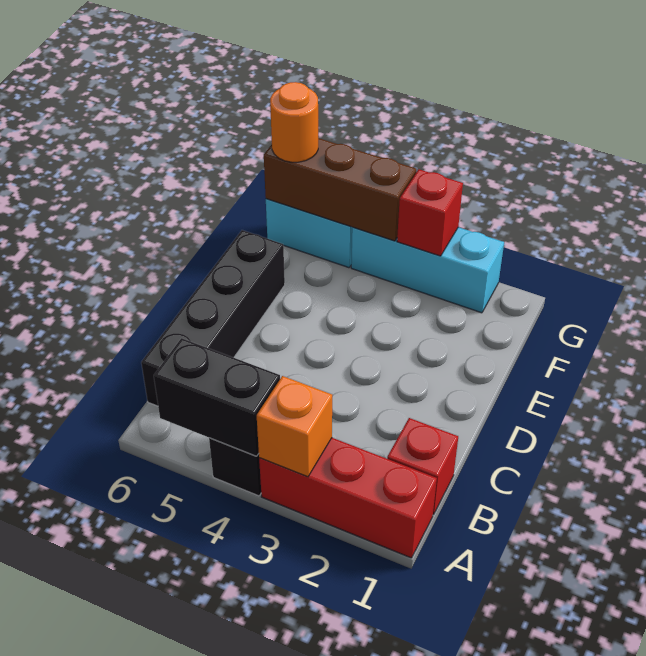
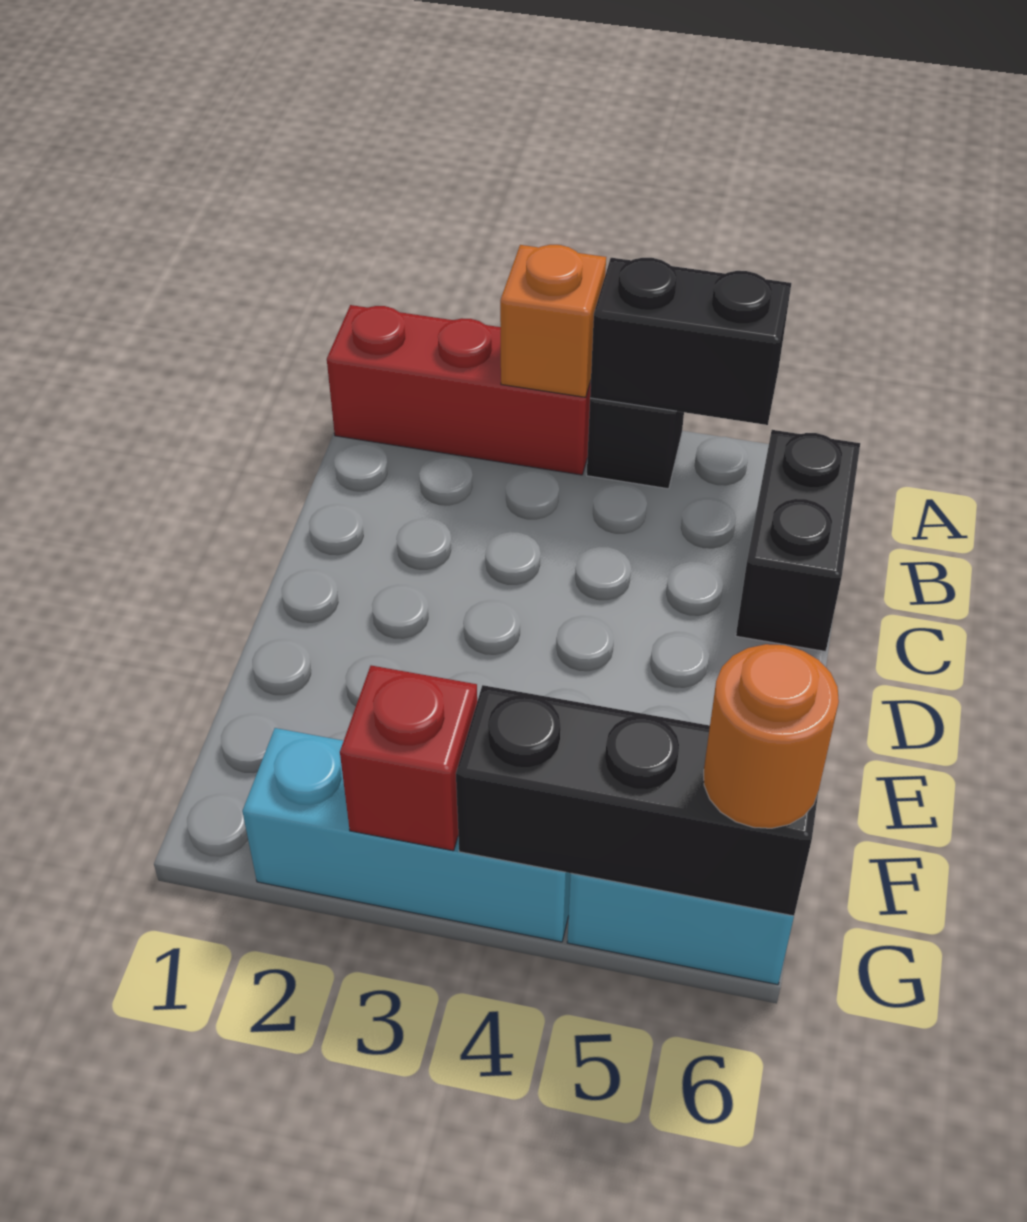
red brick B1 level 1 -> none
black brick B6:E6 level 1 -> black brick B6:C6 level 1
brown brick G4:G6 level 2 -> black brick G4:G6 level 2

